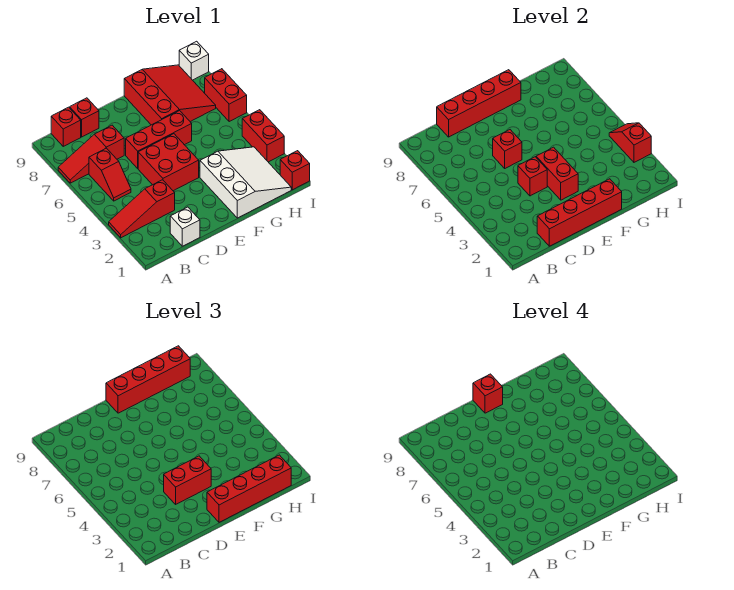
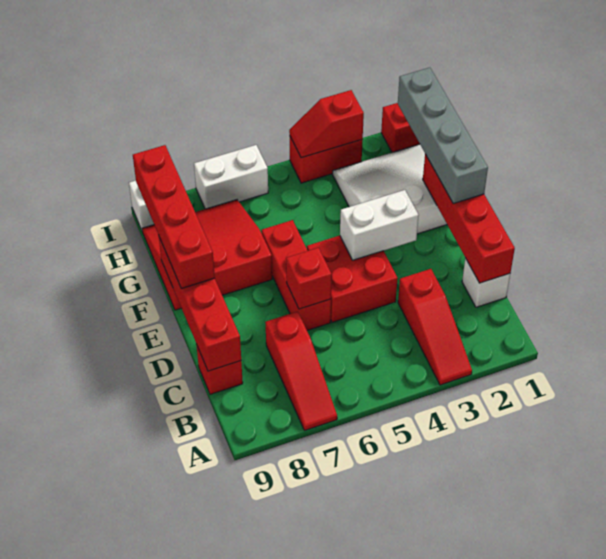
red slope B5:B6 level 1 top 6 -> none
red brick B9 level 1 -> none
red brick D3:E3 level 3 -> none
red brick D4 level 2 -> none
red brick E1:H1 level 3 -> grey brick E1:H1 level 3
red brick E3:E4 level 2 -> white brick E3:E4 level 2
red brick E9 level 4 -> none
red brick I6:I7 level 1 -> white brick I6:I7 level 1

